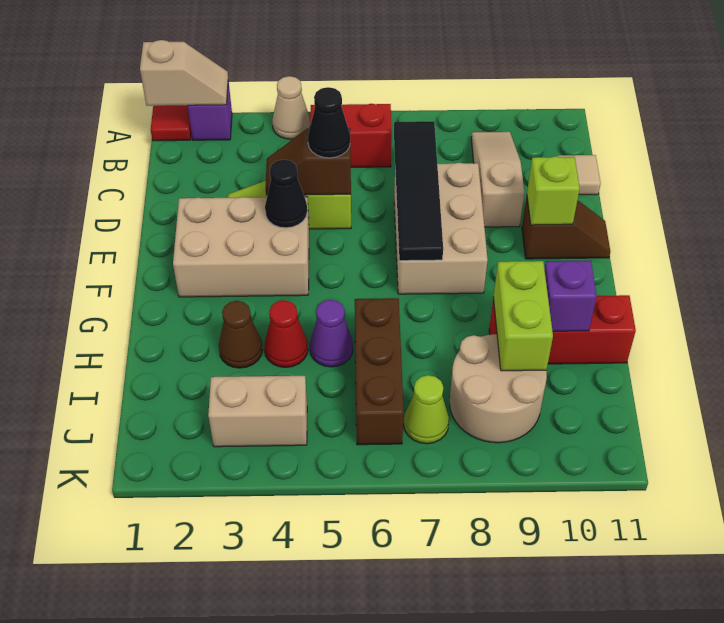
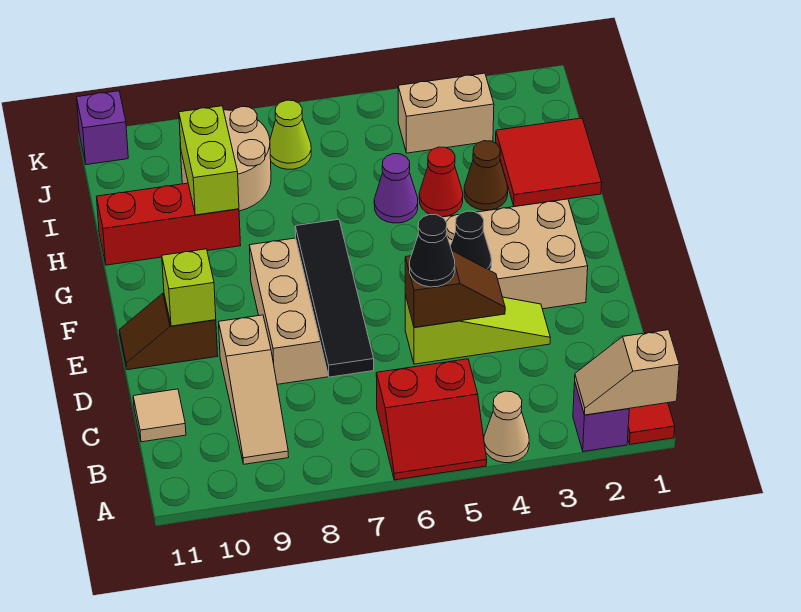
none -> red tile H1:I2 level 1
brown brick H6:J6 level 1 -> none
purple brick H10 level 2 -> purple brick K11 level 1

